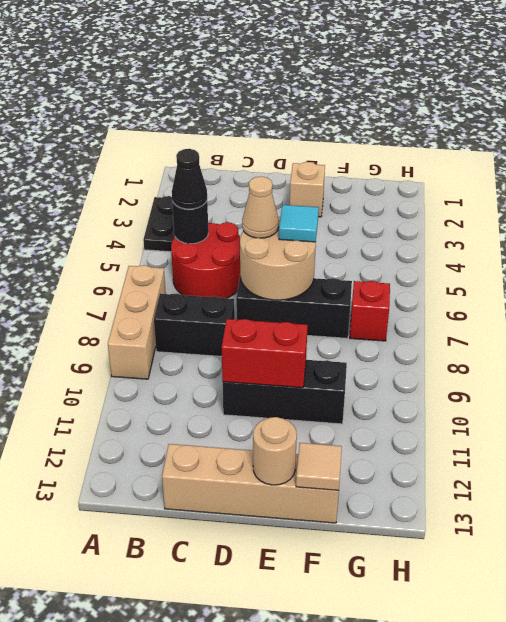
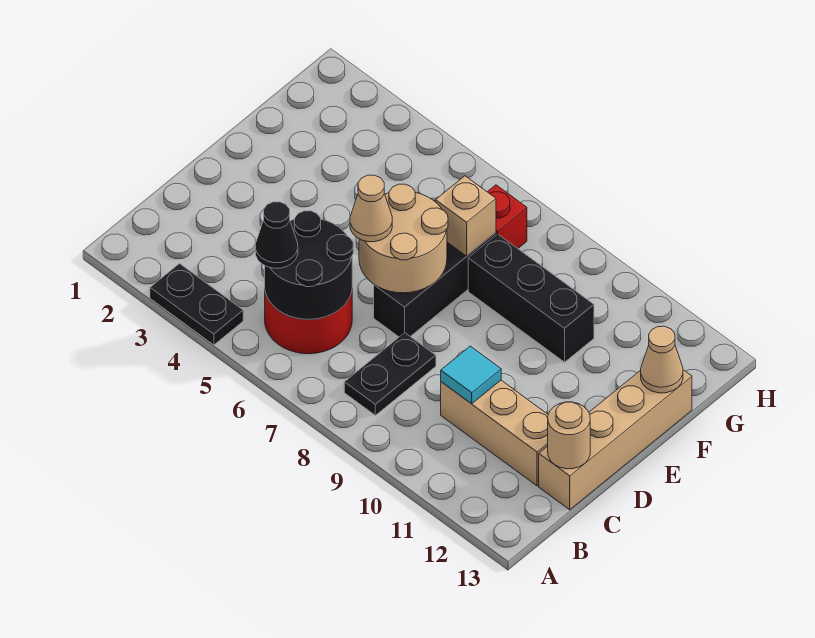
tan brick A7:A9 level 1 -> tan brick C10:C12 level 1
black round brick B5 level 2 -> black round brick B5:C6 level 2
black brick B8:C8 level 1 -> black plate B8:C8 level 1
black brick D10:F10 level 1 -> black brick F8:F10 level 1
red brick D10:E10 level 2 -> none
tan brick E2 level 1 -> tan brick F7 level 2
cyan tile E6 level 3 -> cyan tile C10 level 2
tan round brick E13 level 2 -> tan round brick C13 level 2
tan tile F13 level 2 -> tan cone F13 level 2

